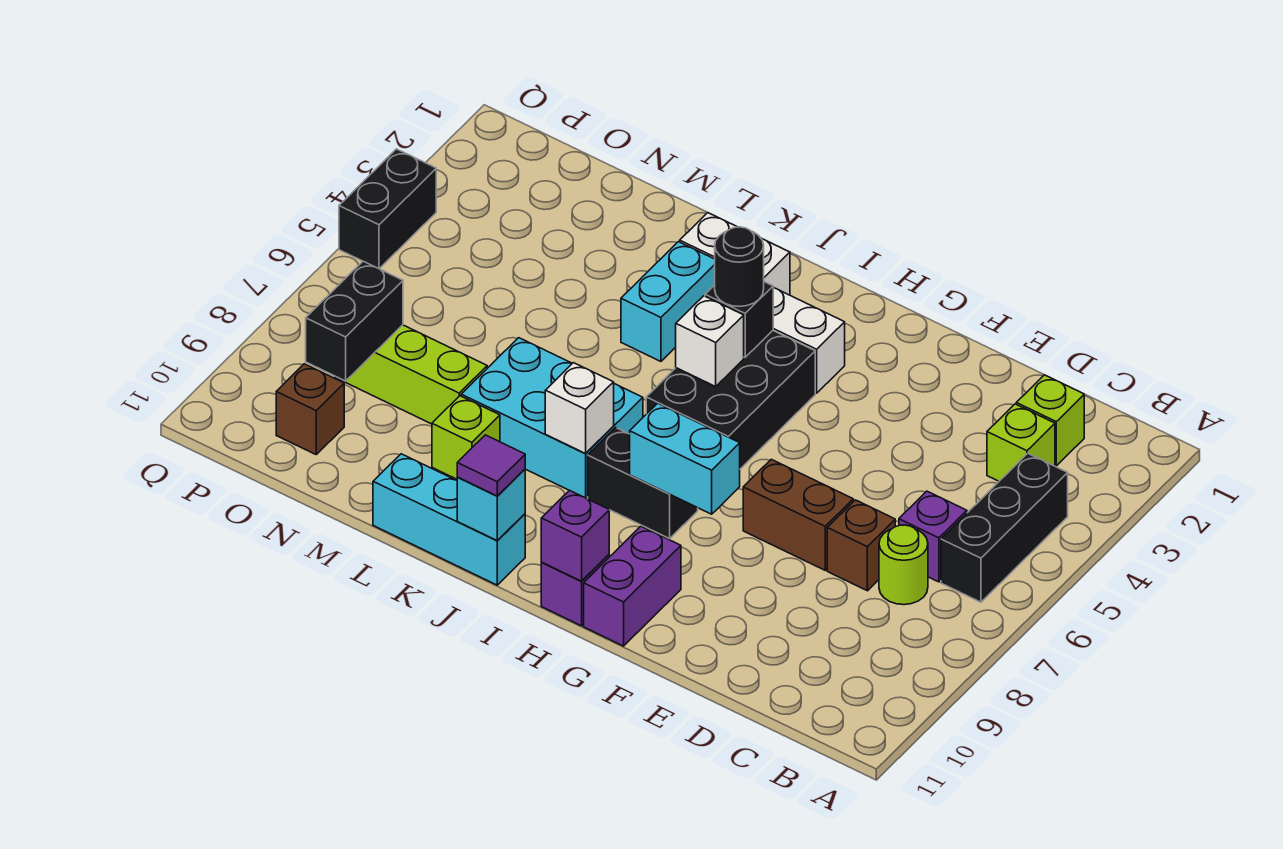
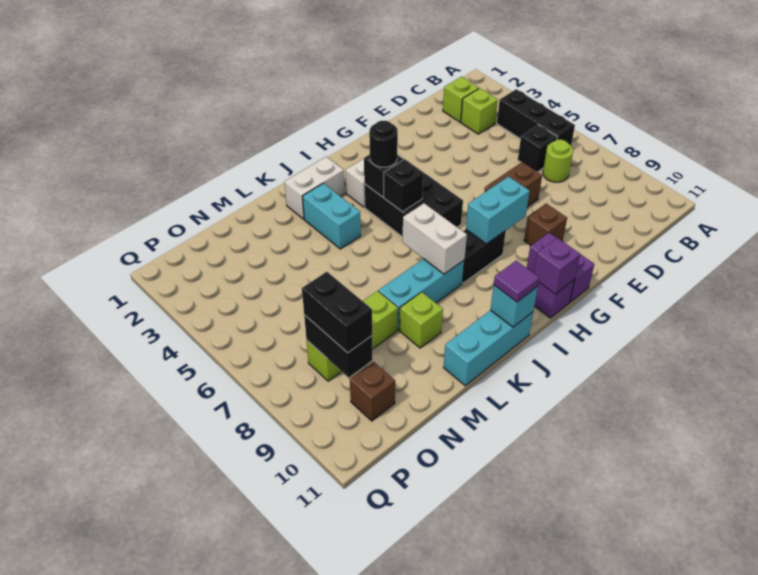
purple brick C6 level 1 -> black brick C6 level 1
brown brick D7 level 1 -> brown brick F9 level 1
white brick I5 level 2 -> black brick I5 level 2
cyan brick J7:L8 level 1 -> cyan brick J8:L8 level 1
white brick J8 level 2 -> white brick J7:J8 level 2
black brick Q4:Q5 level 1 -> black brick O8:O9 level 3

